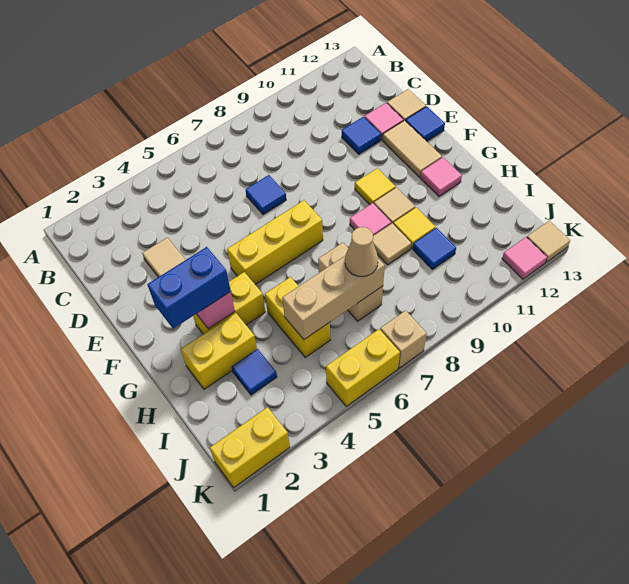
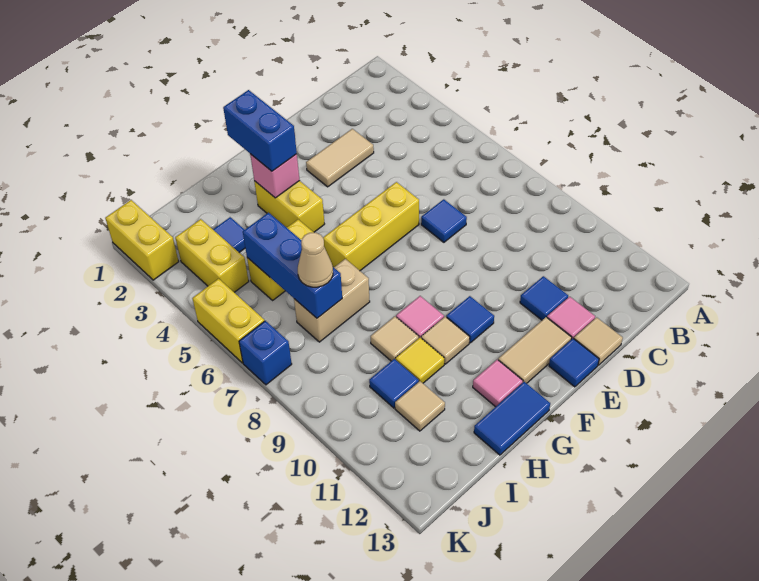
yellow brick F5:F7 level 1 -> yellow brick E6:G6 level 1
yellow tile F10 level 1 -> blue tile F10 level 1
none -> blue tile G13:H13 level 1
yellow brick H2:H3 level 1 -> yellow brick J3:J4 level 1
tan brick I5:I7 level 2 -> blue brick I5:I7 level 2
tan brick K7 level 1 -> blue brick K7 level 1
pink tile K12 level 1 -> none
tan tile K13 level 1 -> tan tile I11 level 1

